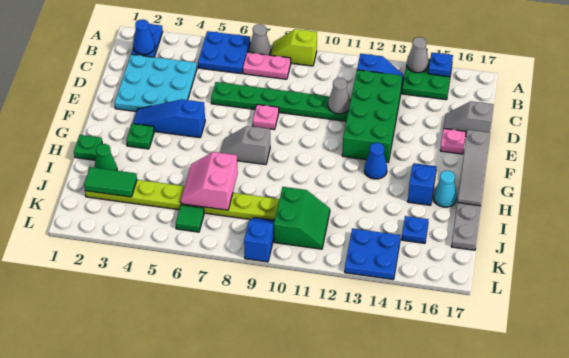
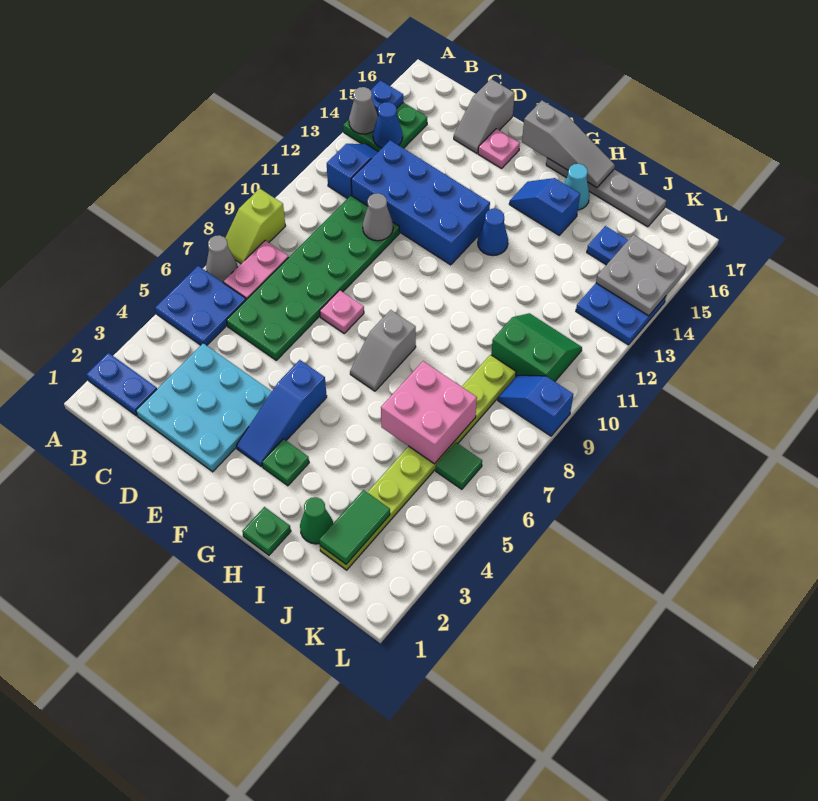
blue cone B2 level 2 -> blue cone B14 level 2
green brick C12:F13 level 1 -> blue brick C12:F13 level 1
green plate D6:D11 level 1 -> green plate C6:D11 level 1
pink slope I6:J7 level 2 top 7 -> pink brick I6:J7 level 2
none -> grey plate K14:L15 level 2

